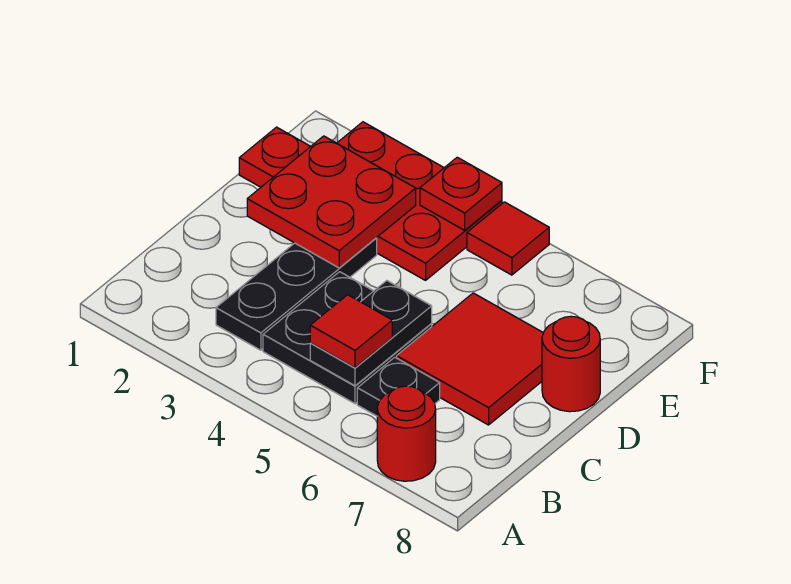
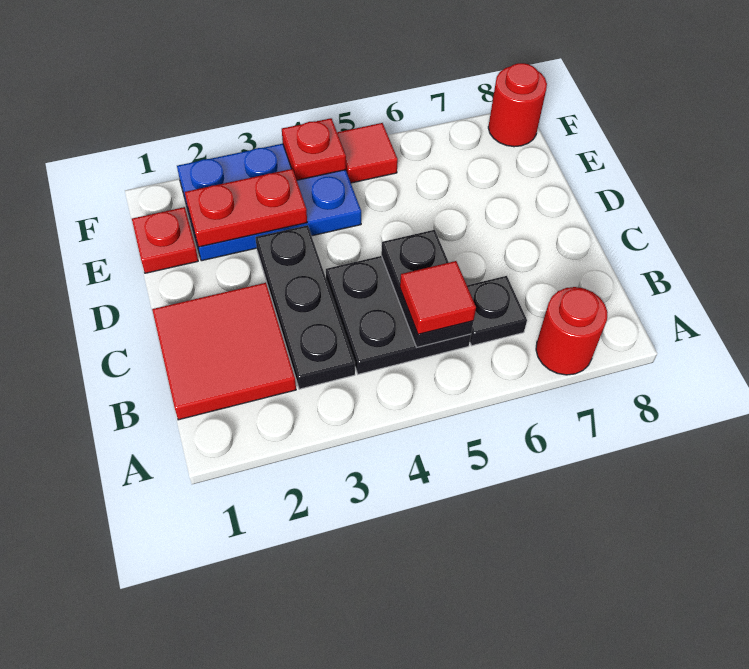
red tile C6:D7 level 1 -> red tile B1:C2 level 1
red plate D2:E3 level 2 -> red plate E2:E3 level 2
red round brick D8 level 1 -> red round brick F8 level 1
red plate E2:F4 level 1 -> blue plate E2:F4 level 1

